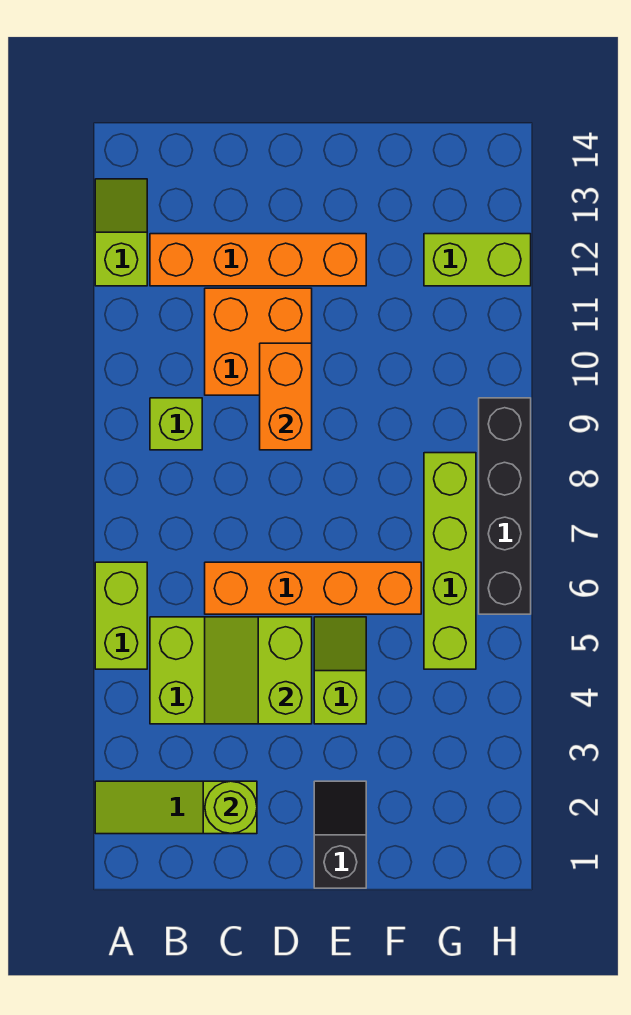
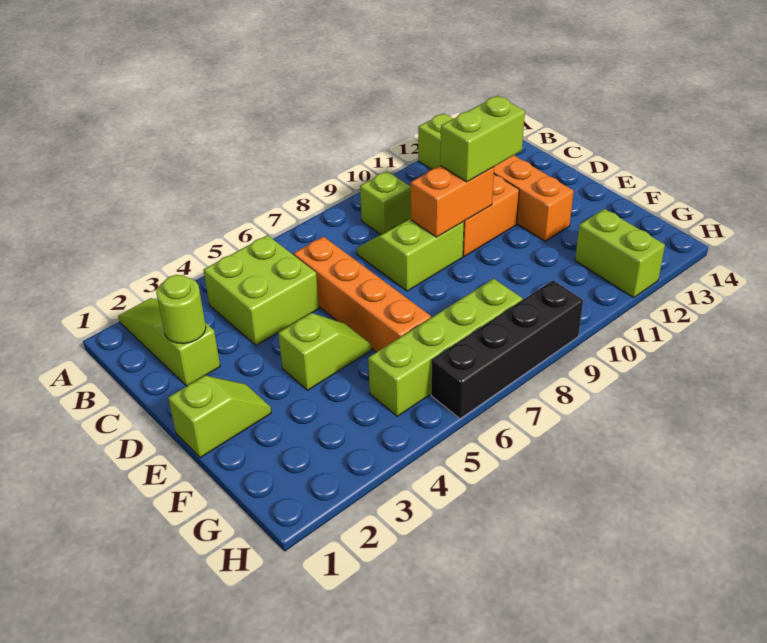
lime brick A5:A6 level 1 -> lime brick D10:D11 level 3
lime slope C4:D5 level 2 top D -> lime slope C8:D9 level 1 top D
black slope E1:E2 level 1 top 1 -> lime slope E1:E2 level 1 top 1

